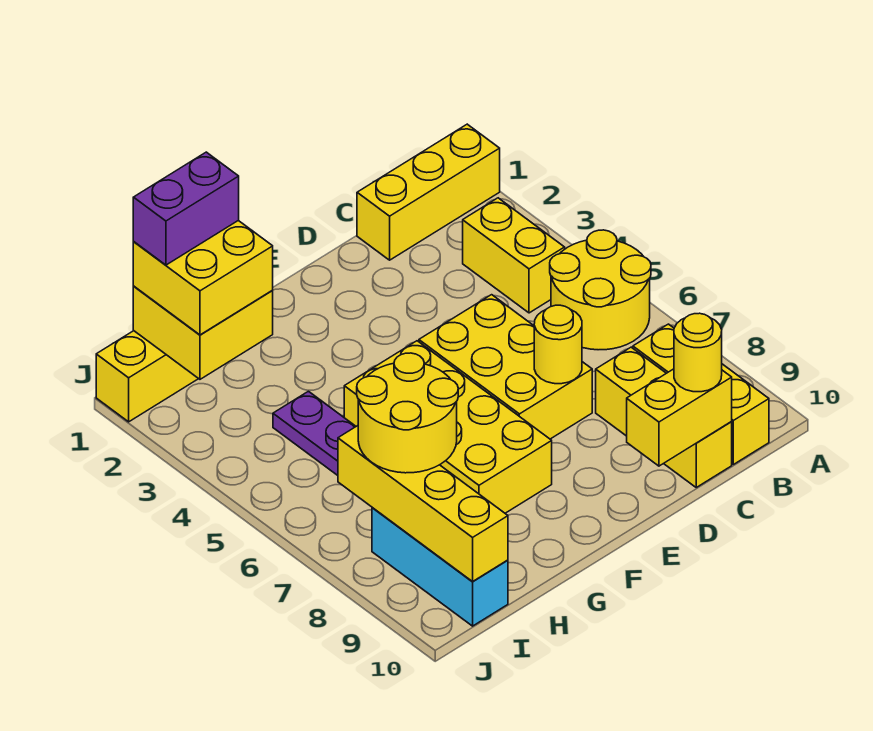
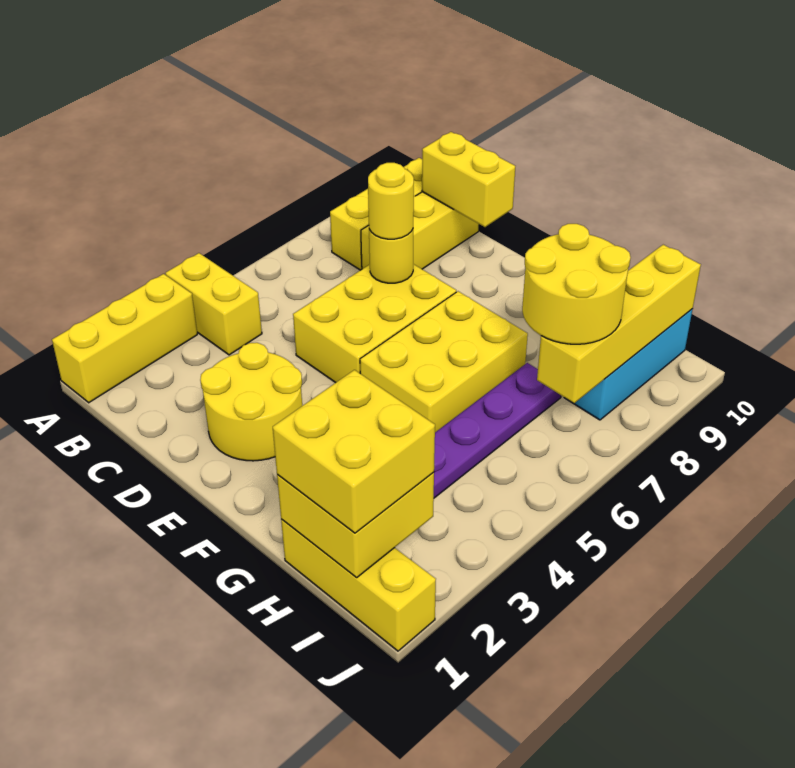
yellow brick A1:C1 level 1 -> yellow brick A1:A3 level 1
yellow round brick A5:B6 level 1 -> yellow round brick D2:E3 level 1
yellow brick B3:B4 level 1 -> yellow brick A4:B4 level 1
yellow round brick C10 level 3 -> yellow round brick D7 level 3
yellow brick F5:G8 level 1 -> yellow brick F5:G7 level 1
purple brick H1:I1 level 4 -> none

